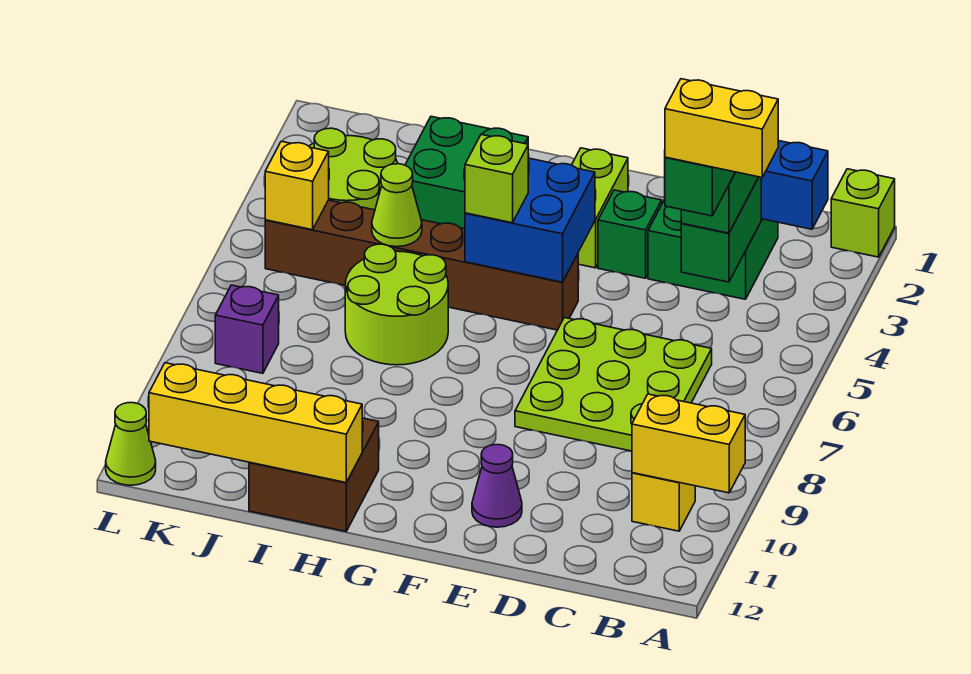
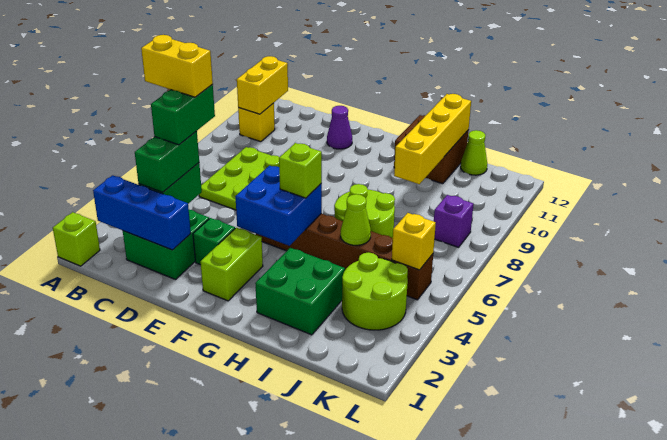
yellow brick A10:B10 level 2 -> yellow brick B10:B11 level 2
yellow brick H12:K12 level 2 -> yellow brick I9:I12 level 2
lime cone L12 level 1 -> lime cone J12 level 1

